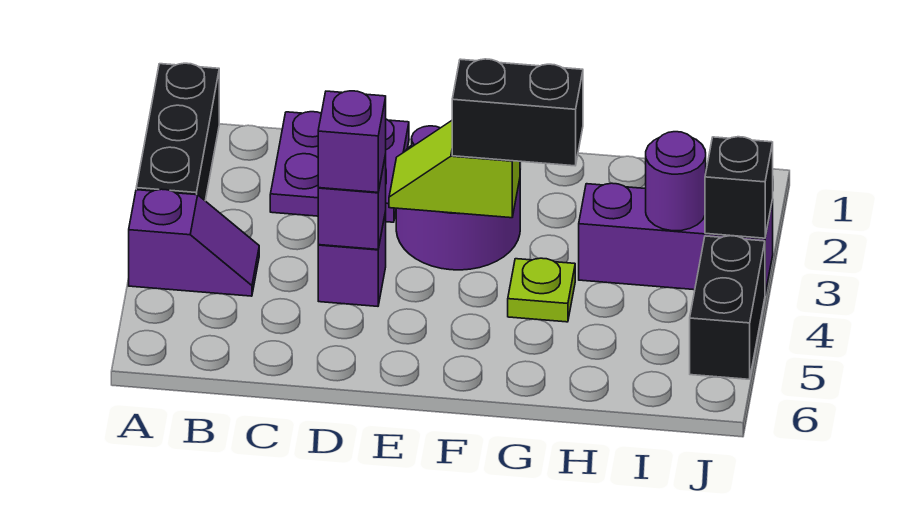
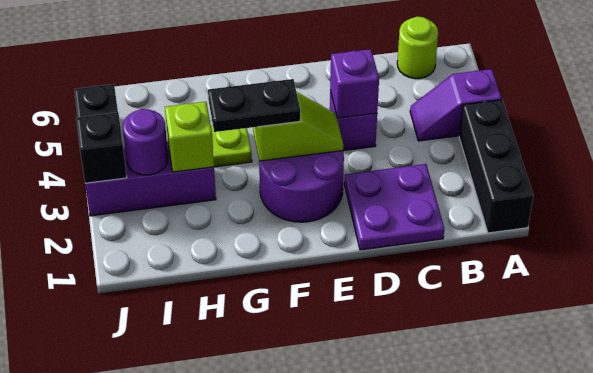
none -> lime round brick B6 level 1
purple brick D4 level 3 -> none
black brick F3:G3 level 3 -> black plate F3:G3 level 3
none -> lime brick H3 level 2

